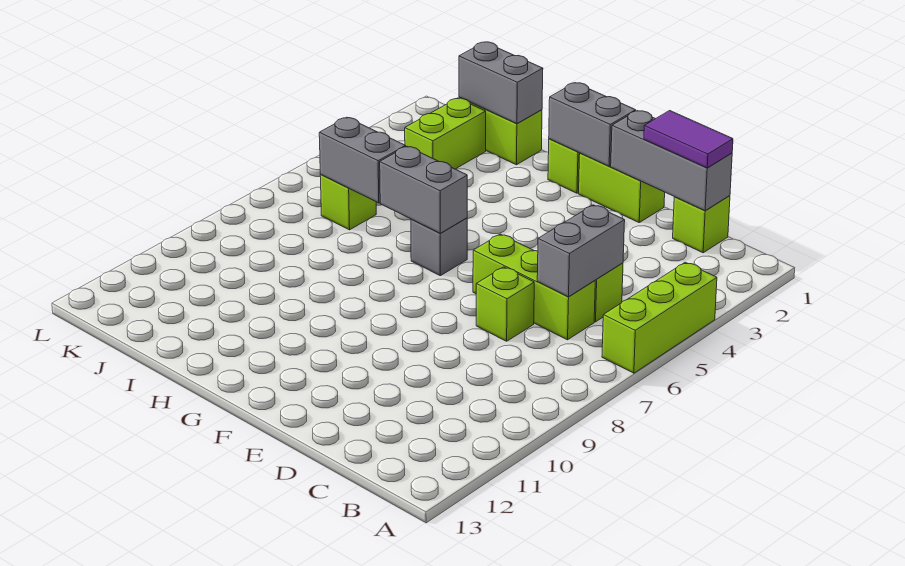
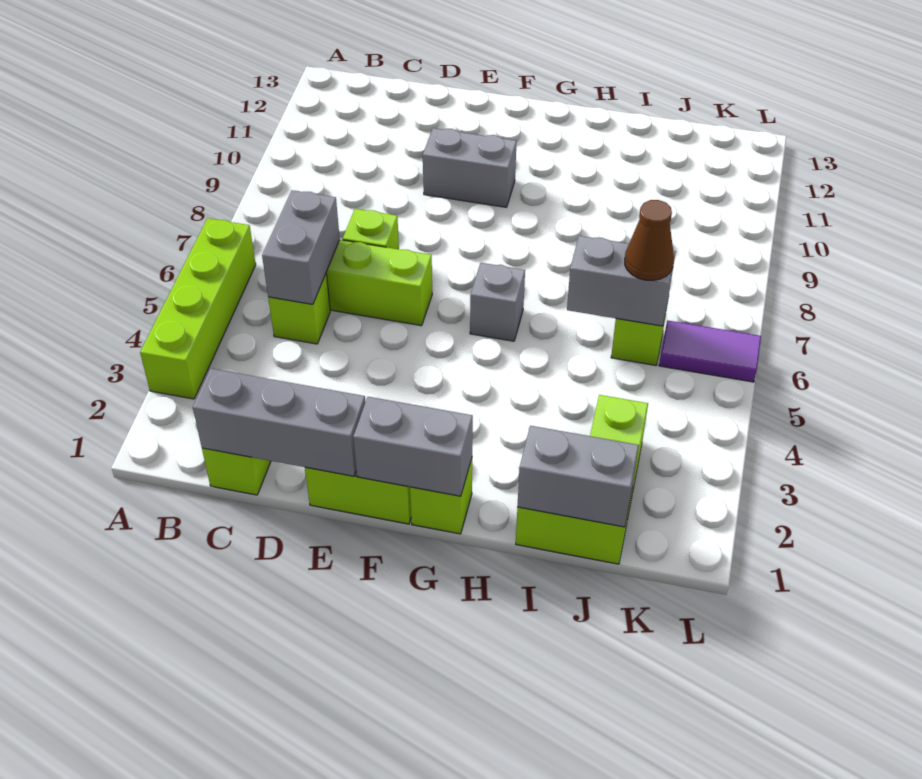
lime brick A4:A6 level 1 -> lime brick A3:A6 level 1
purple tile C1:D1 level 3 -> purple tile K6:L6 level 1
grey brick G6:H6 level 2 -> grey brick E10:F10 level 1
none -> brown cone J6 level 3

